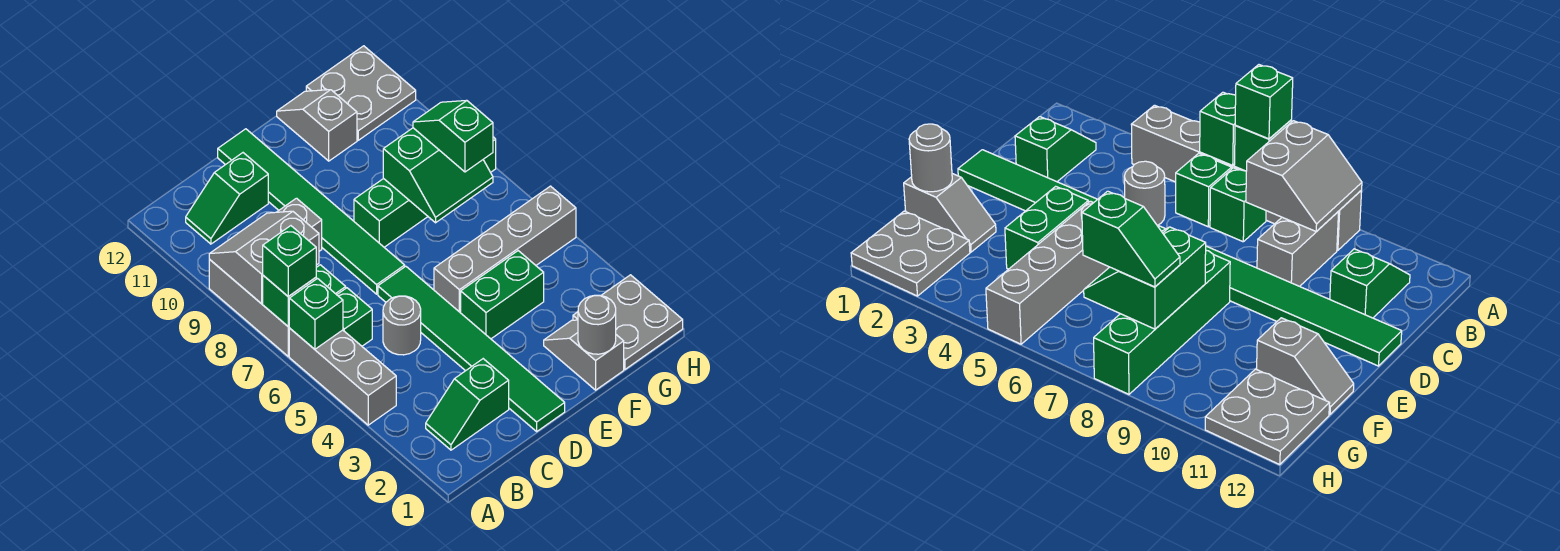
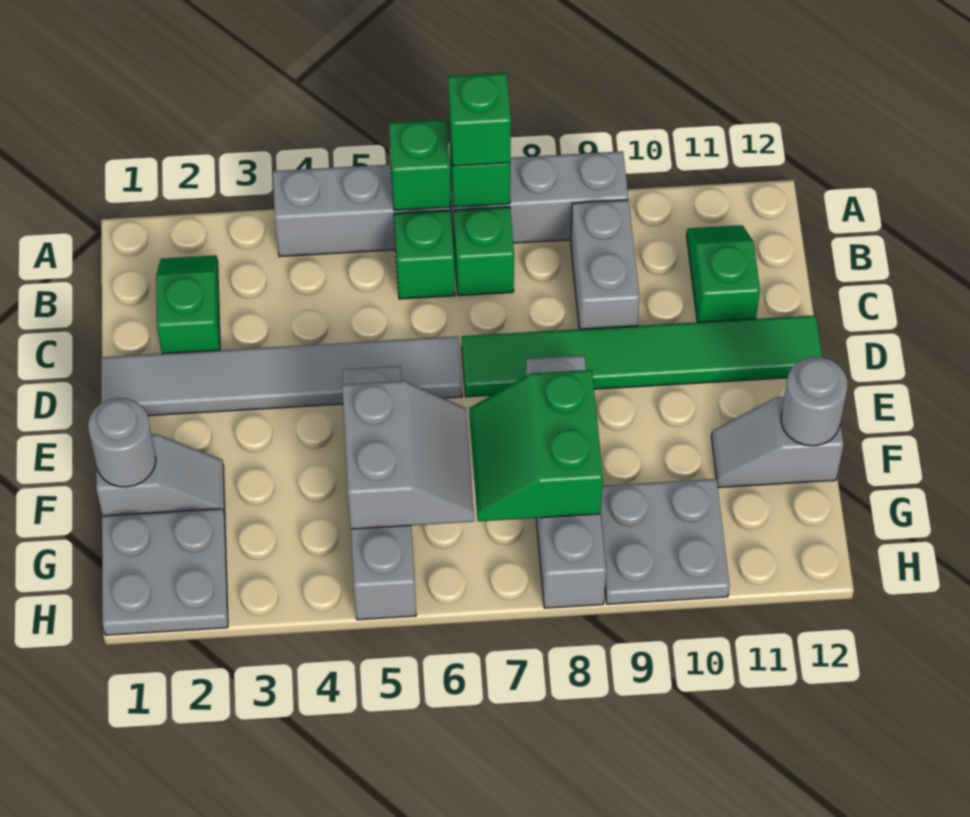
grey slope A8:B9 level 2 top 8 -> grey slope F5:G6 level 2 top 5
grey round brick C5 level 1 -> grey round brick F12 level 2
green tile D1:D6 level 1 -> grey tile D1:D6 level 1
green brick E4:F4 level 1 -> none
green brick E8:H8 level 1 -> grey brick E8:H8 level 1
grey slope F11:F12 level 1 top 11 -> grey slope F11:F12 level 1 top 12
green slope G7:G8 level 3 top 7 -> none
grey plate G11:H12 level 1 -> grey plate G9:H10 level 1

